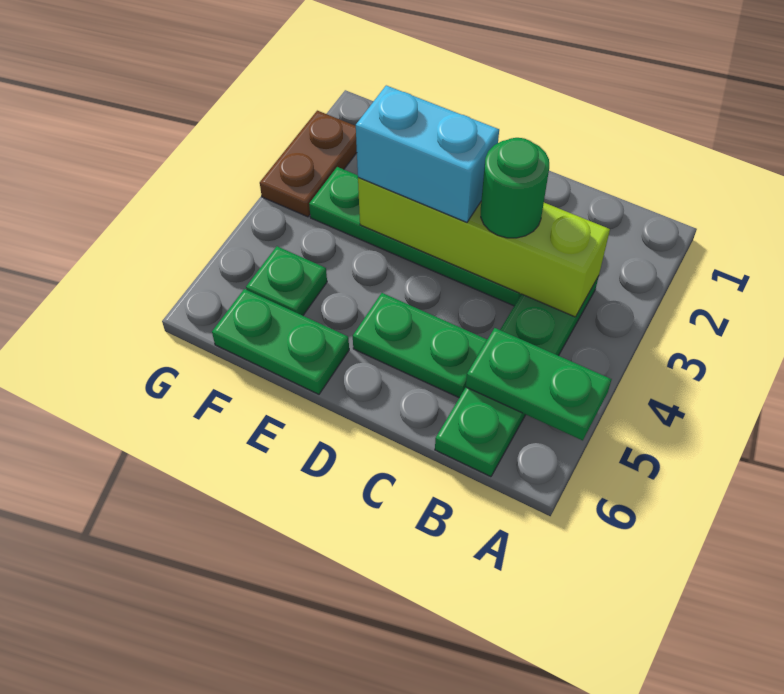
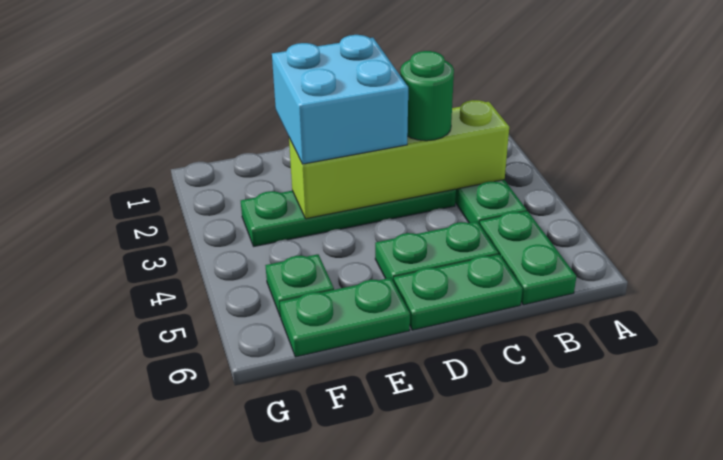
green plate A5:B5 level 2 -> green plate C6:D6 level 1
cyan brick D3:E3 level 3 -> cyan brick D2:E3 level 3
brown plate G2:G3 level 1 -> none

